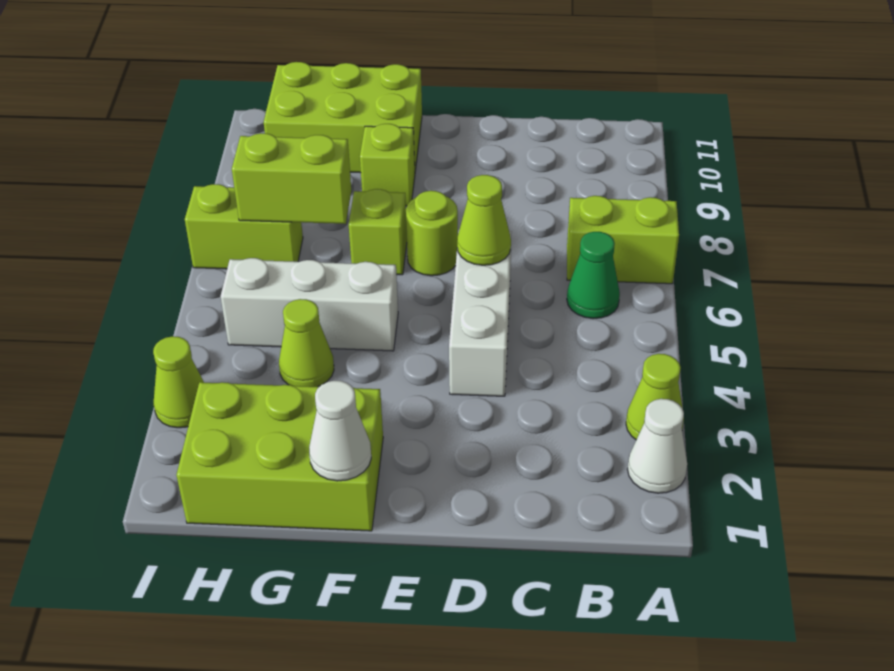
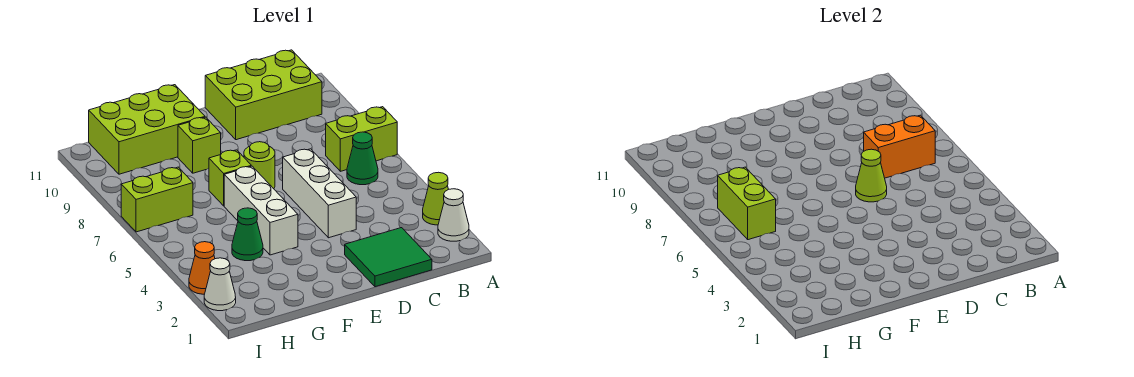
none -> orange brick B7:C7 level 2
none -> green tile C1:D2 level 1
lime brick F1:H2 level 1 -> lime brick B10:D11 level 1
white cone F1 level 2 -> white cone I2 level 1
white brick F5:H5 level 1 -> white brick F4:F6 level 1
lime cone G4 level 1 -> green cone G4 level 1
lime brick G7:H7 level 2 -> lime brick H6:H7 level 2
lime cone I3 level 1 -> orange cone I3 level 1

